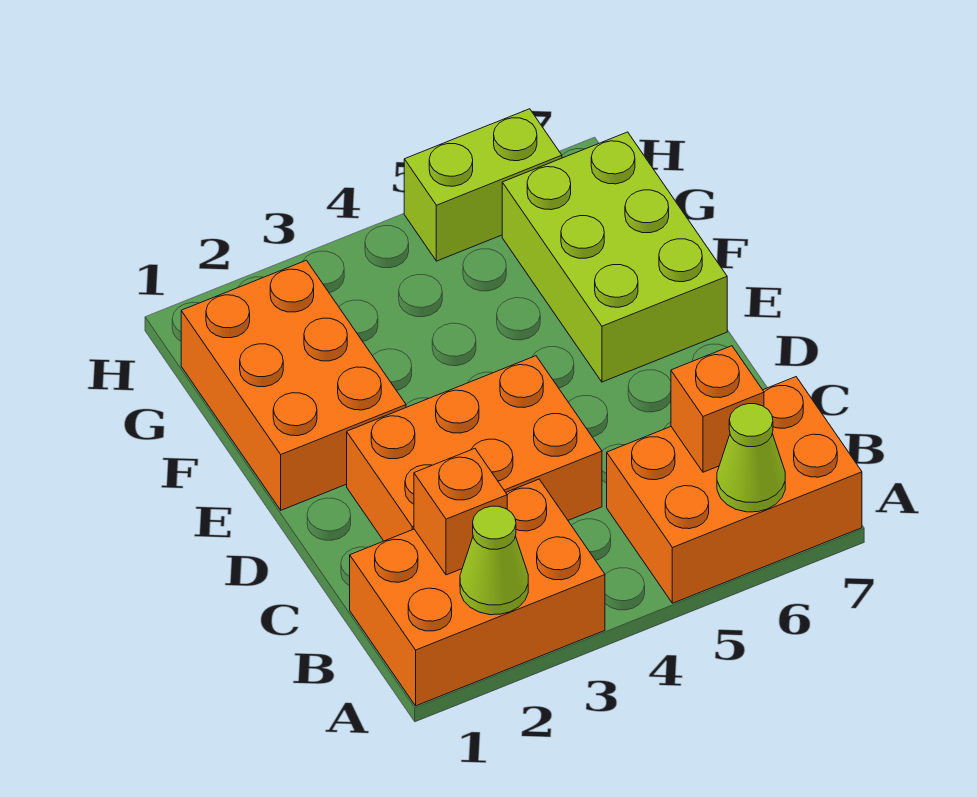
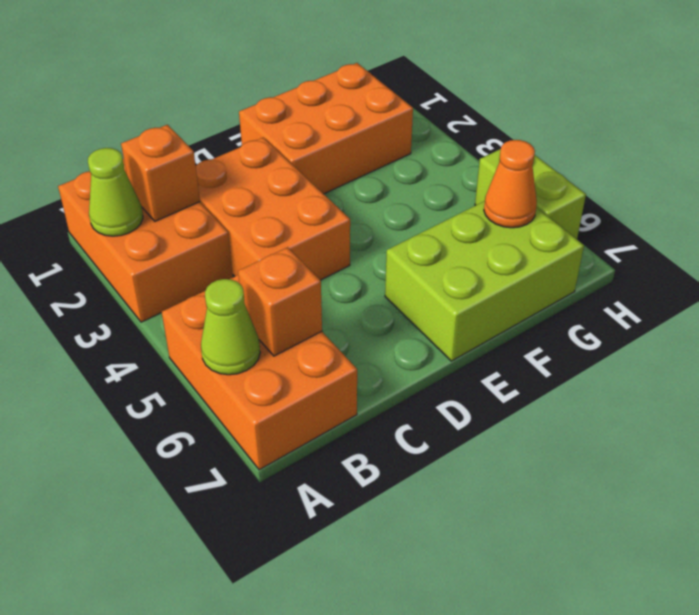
none -> orange cone G6 level 2

